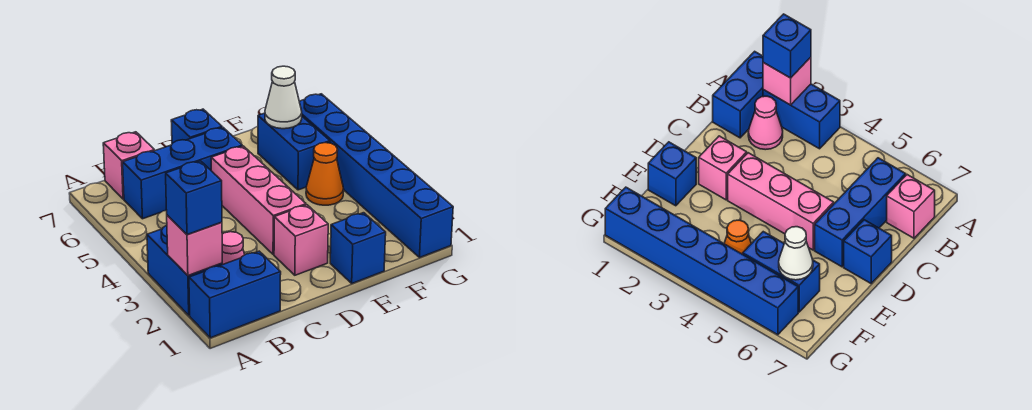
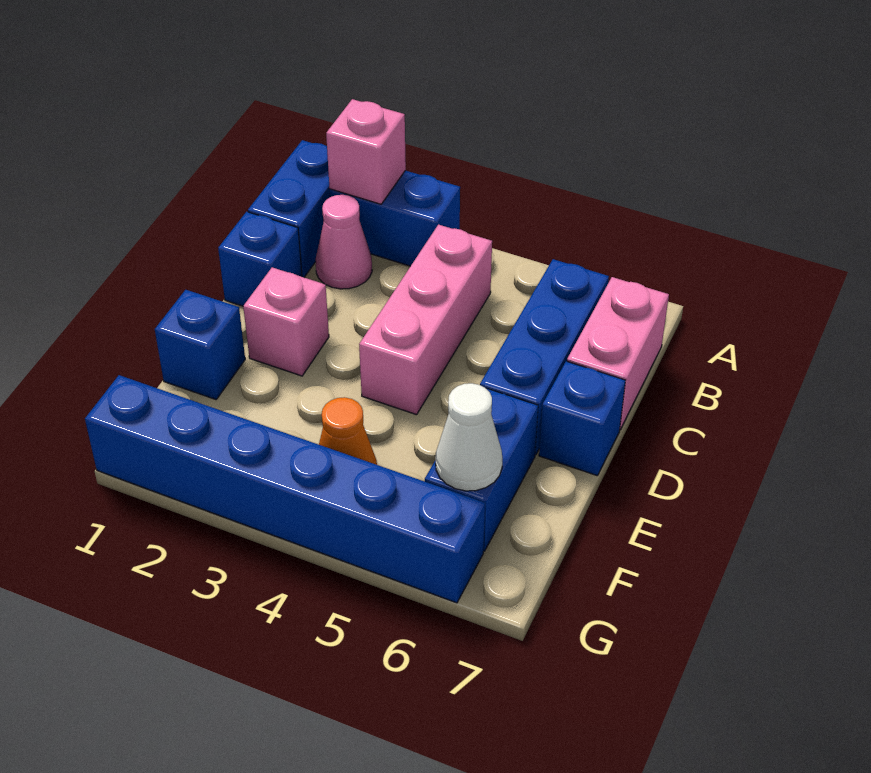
blue brick A2 level 3 -> blue brick C1 level 1
pink brick B7 level 1 -> pink brick B7:C7 level 1
pink brick D3:D5 level 1 -> pink brick B4:D4 level 1
blue brick F5:F6 level 1 -> blue brick E6:F6 level 1

